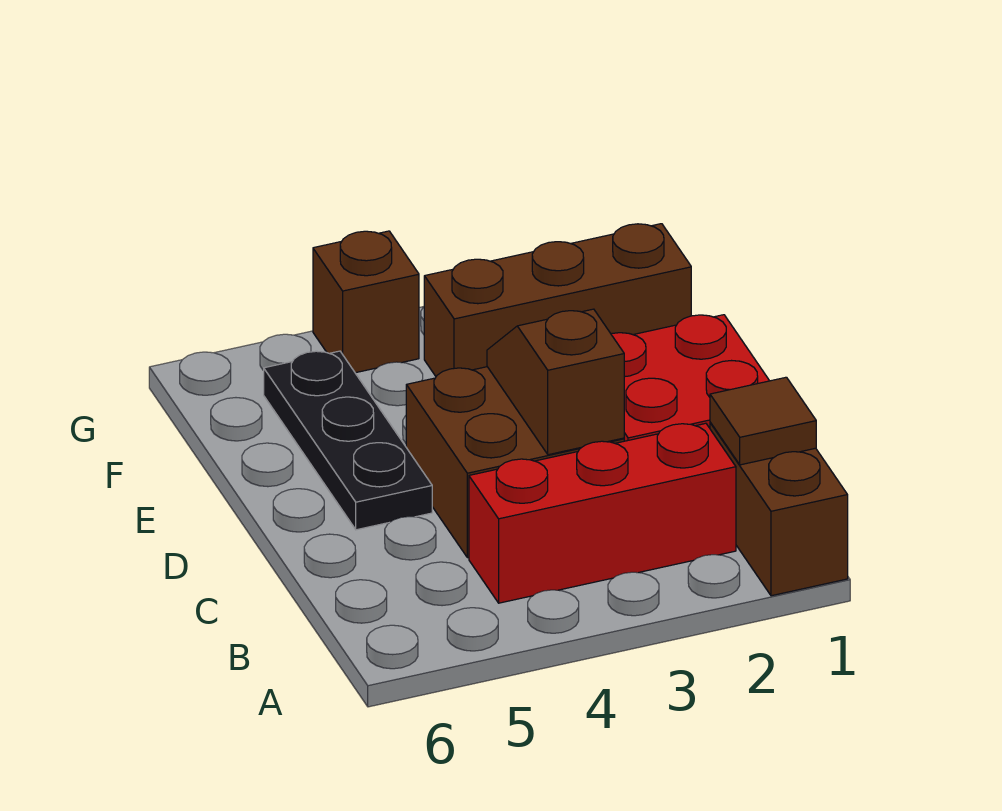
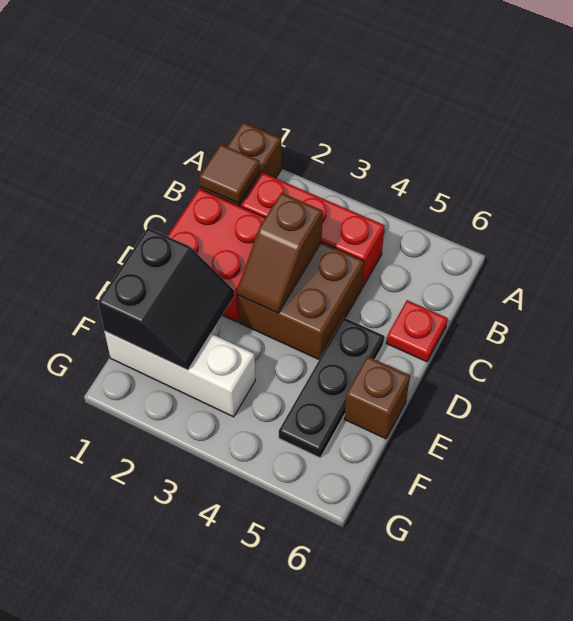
none -> red plate C6 level 1
none -> black slope E1:F2 level 2 top 1
brown brick F1:F3 level 1 -> white brick F1:F3 level 1
brown brick G4 level 1 -> brown brick E6 level 1

